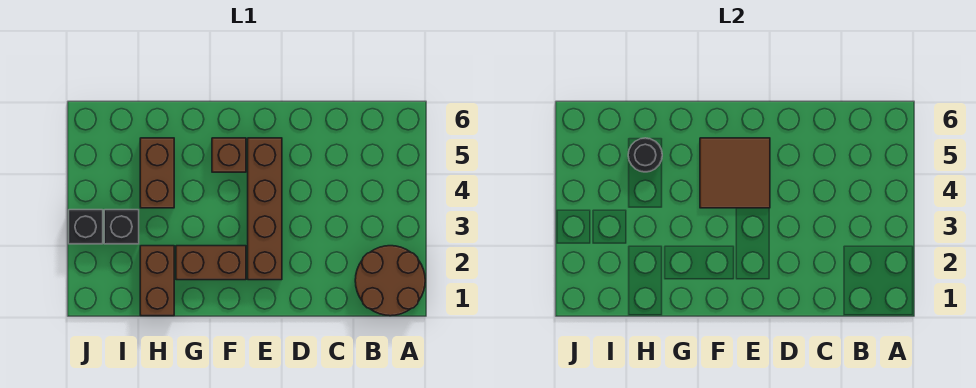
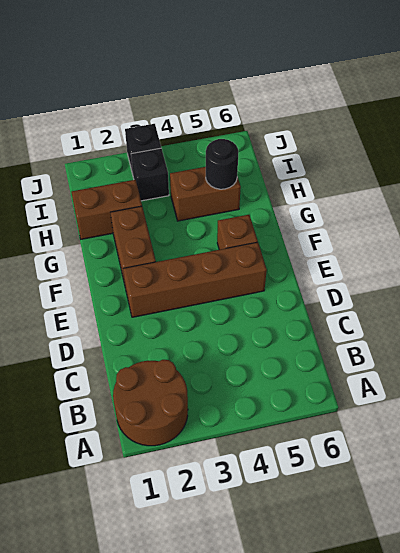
brown tile E4:F5 level 2 -> none

